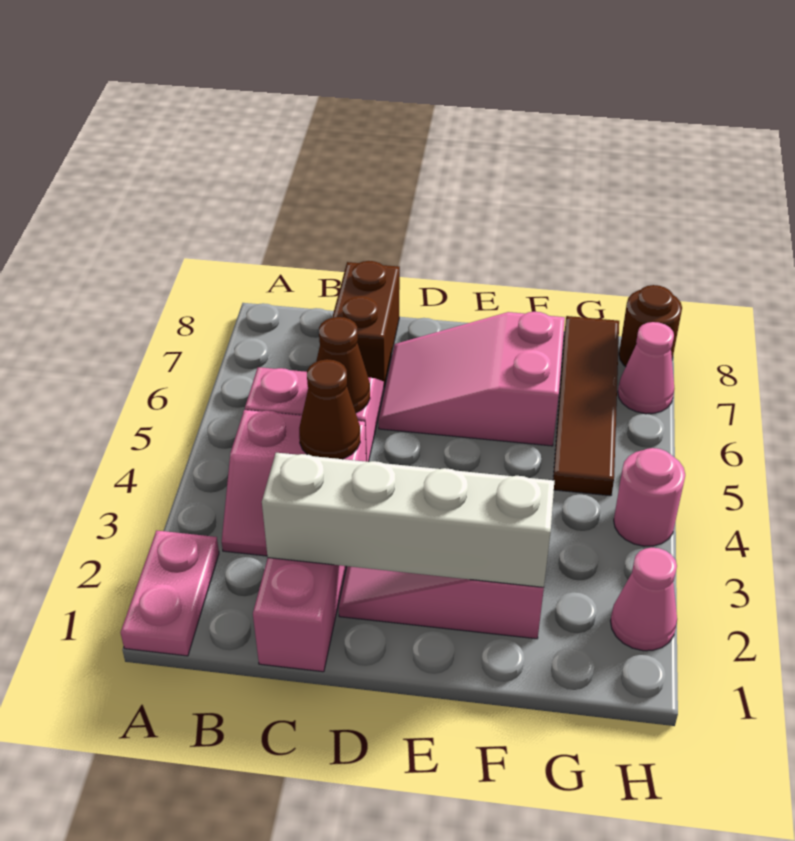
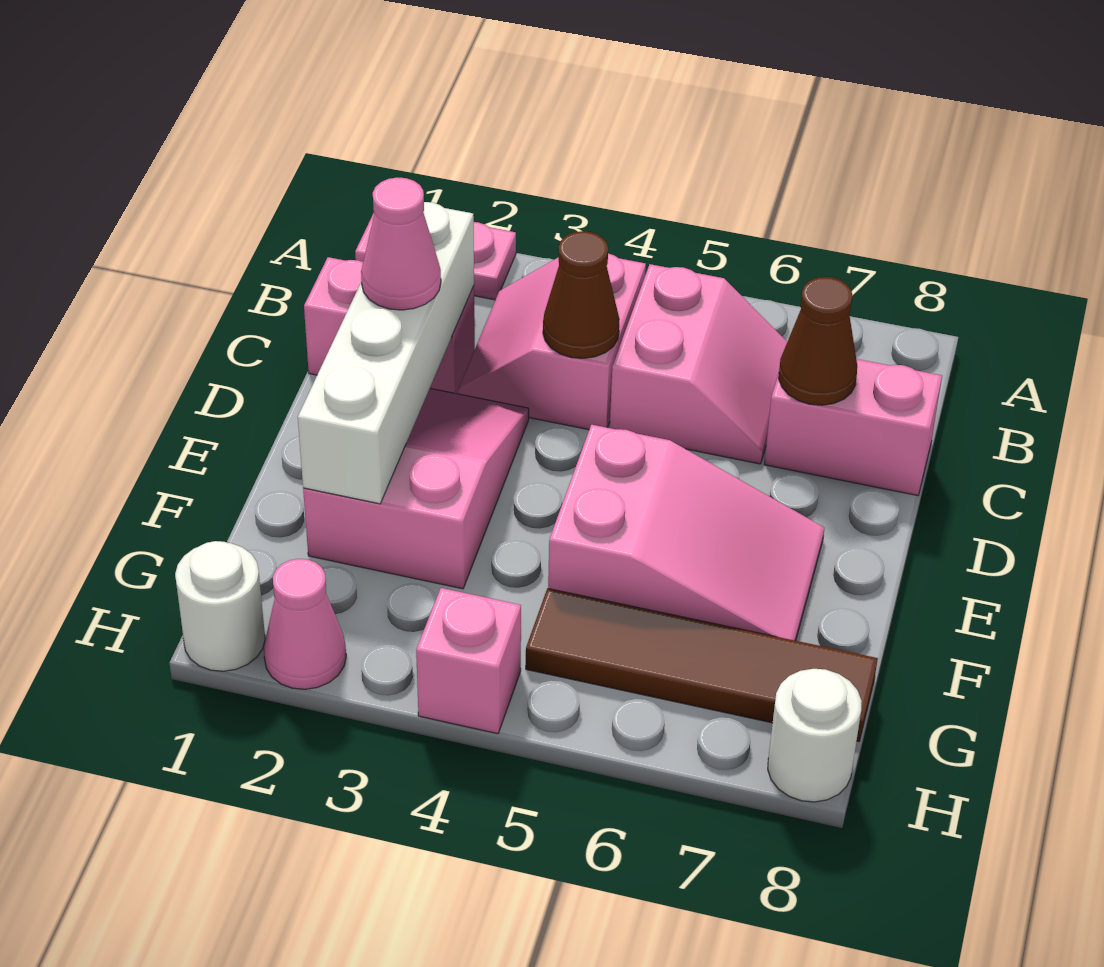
brown cone C5 level 2 -> brown cone C7 level 2
brown brick C7:C8 level 1 -> pink brick C7:C8 level 1
pink slope D6:F7 level 1 top F -> pink slope E5:F7 level 1 top 5
none -> white round brick H1 level 1
pink round brick H4 level 1 -> pink brick H4 level 1
pink cone H7 level 1 -> pink cone D2 level 3
brown round brick H8 level 1 -> white round brick H8 level 1

